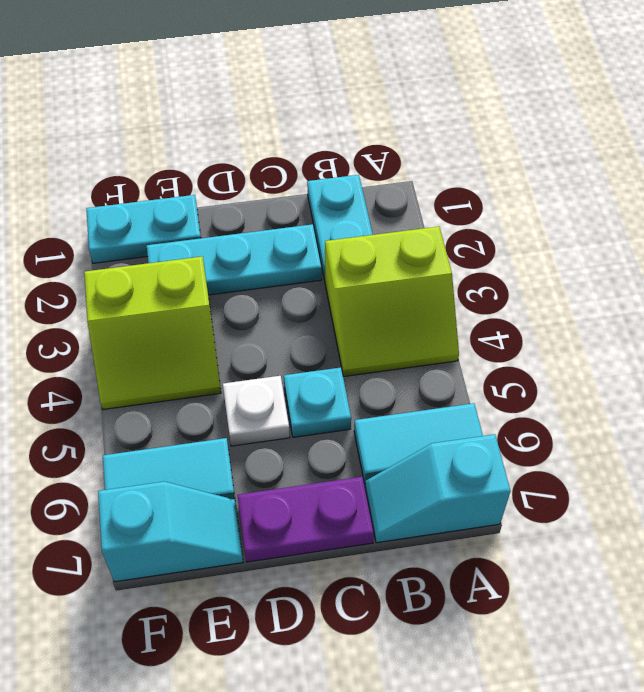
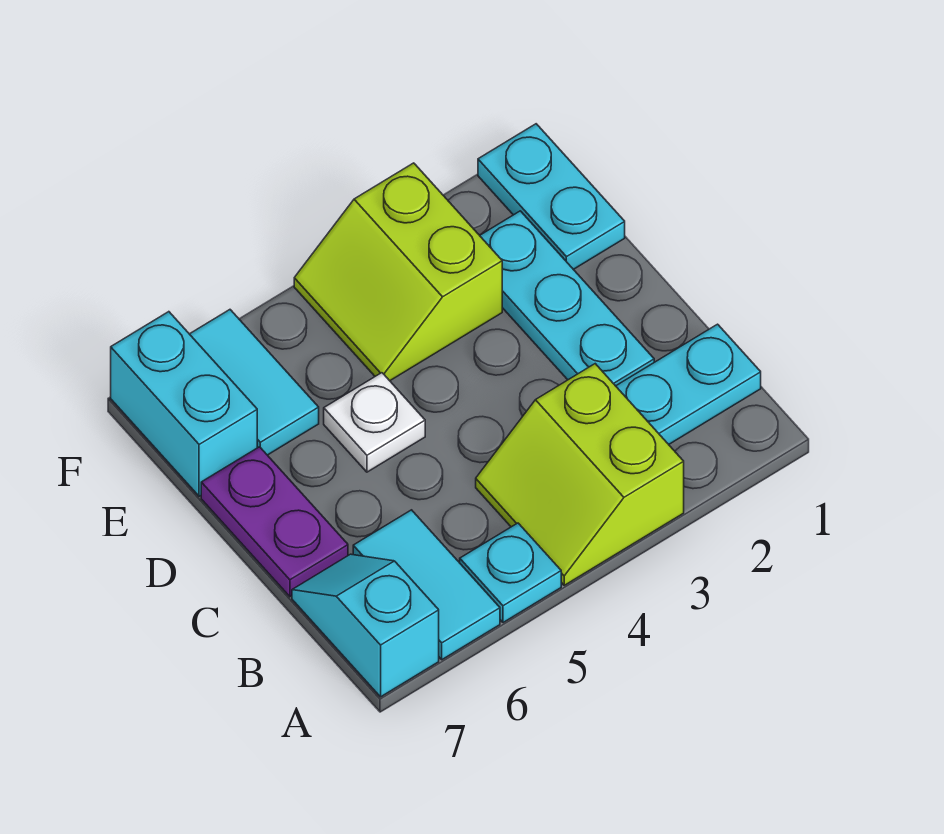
cyan plate C5 level 1 -> cyan plate A5 level 1
cyan slope E7:F7 level 1 top F -> cyan brick E7:F7 level 1

